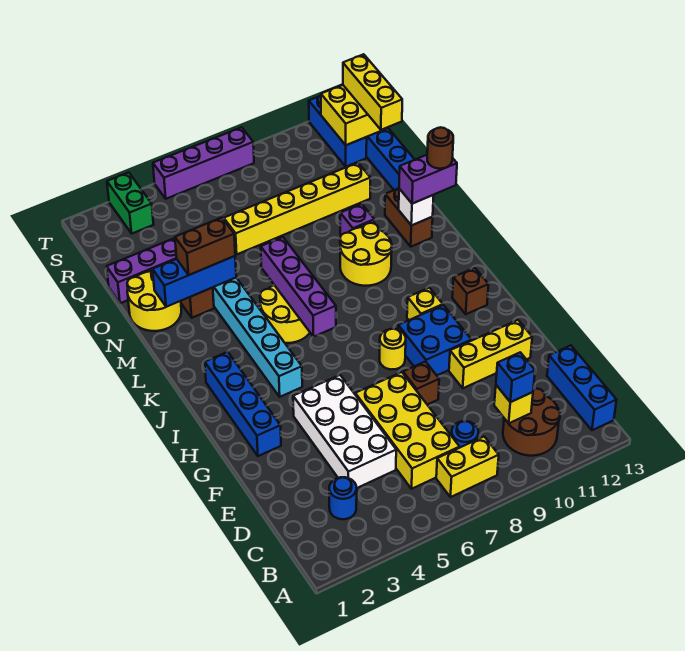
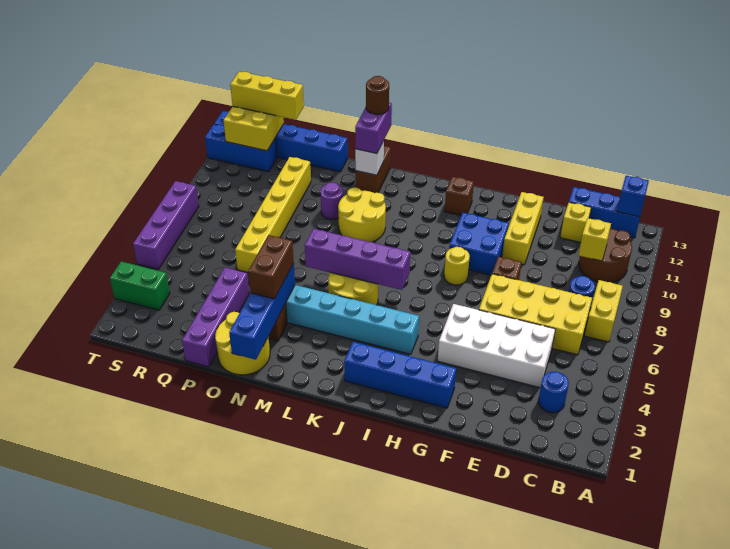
blue brick C10 level 3 -> blue brick B13 level 2
yellow brick I10 level 1 -> yellow brick D12 level 1
brown brick M12:N12 level 1 -> brown brick M12:M13 level 1
blue brick N2:N4 level 2 -> blue brick N1:N4 level 2
purple brick N10 level 1 -> purple round brick N10 level 1

